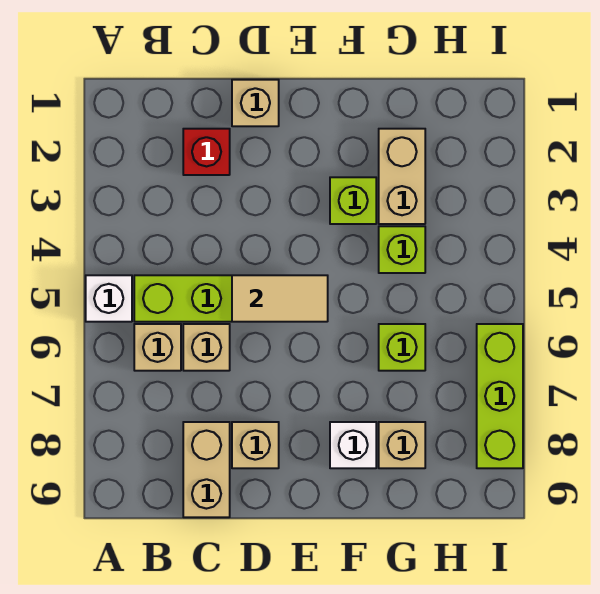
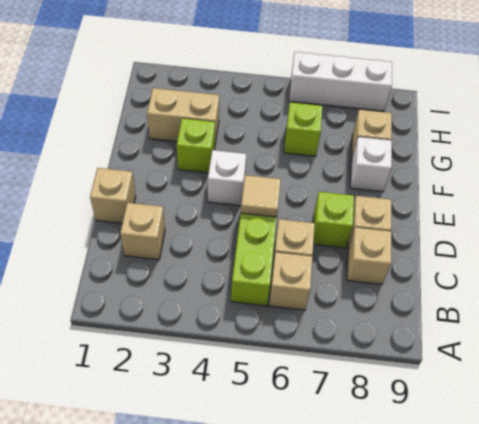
white brick A5 level 1 -> white brick E4 level 1
red brick C2 level 1 -> tan brick C2 level 1
tan brick C8:C9 level 1 -> tan brick C8 level 1
tan tile D5:E5 level 2 -> tan tile D5 level 2
lime brick G4 level 1 -> lime brick D7 level 1
lime brick I6:I8 level 1 -> white brick I6:I8 level 1

